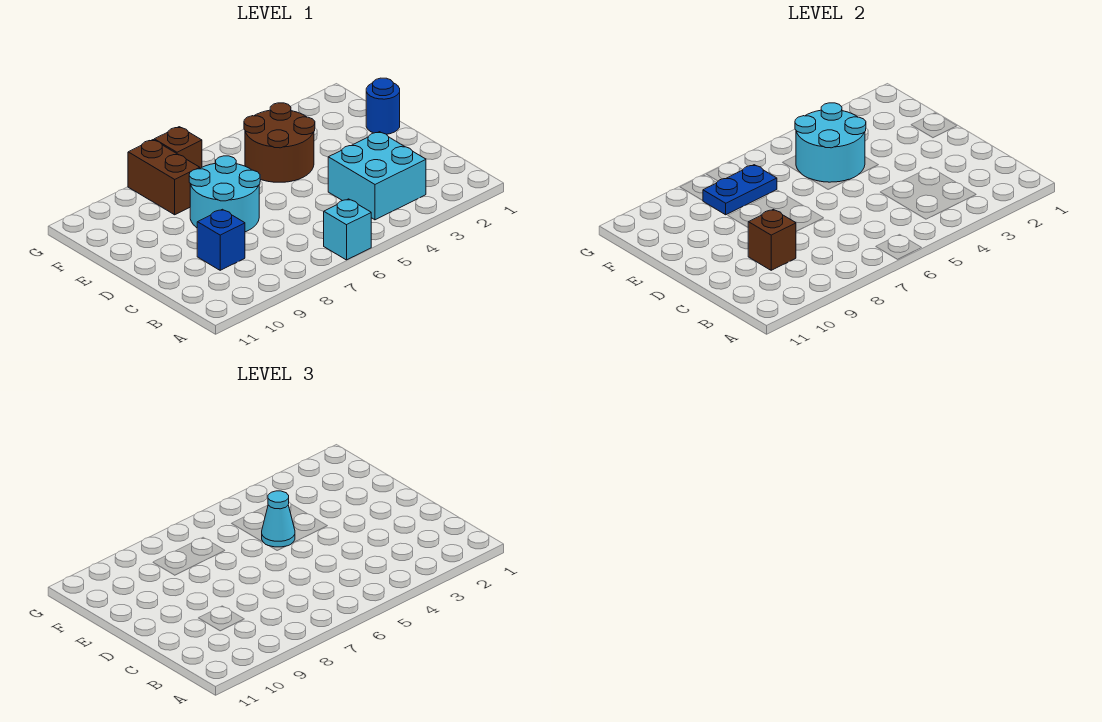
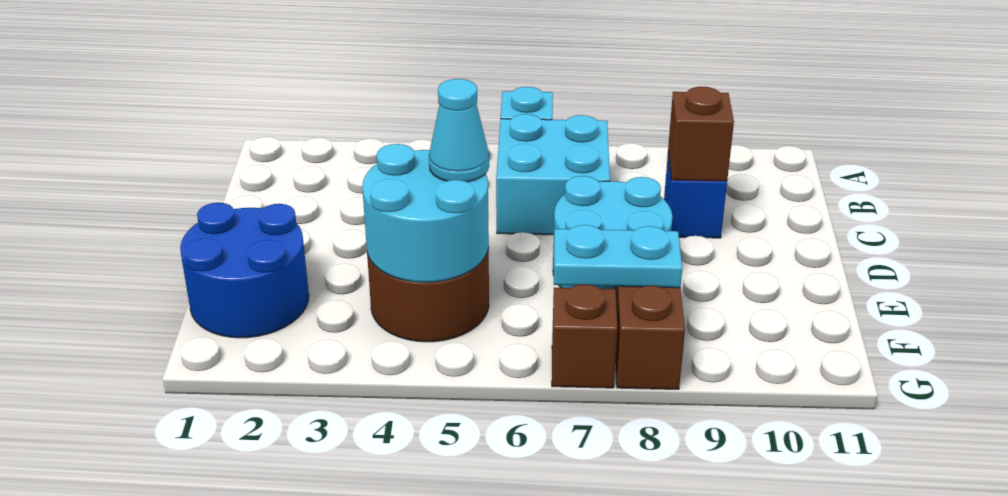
cyan brick B3:C4 level 1 -> cyan brick B6:C7 level 1
blue round brick E1 level 1 -> blue round brick E1:F2 level 1
blue plate F7:F8 level 2 -> cyan plate F7:F8 level 2

